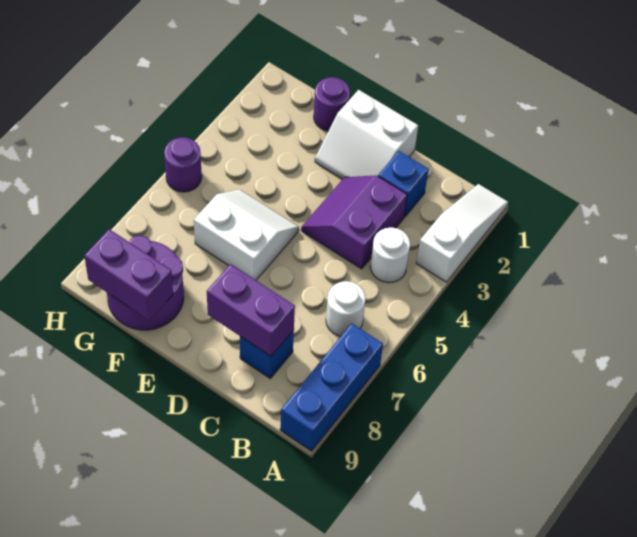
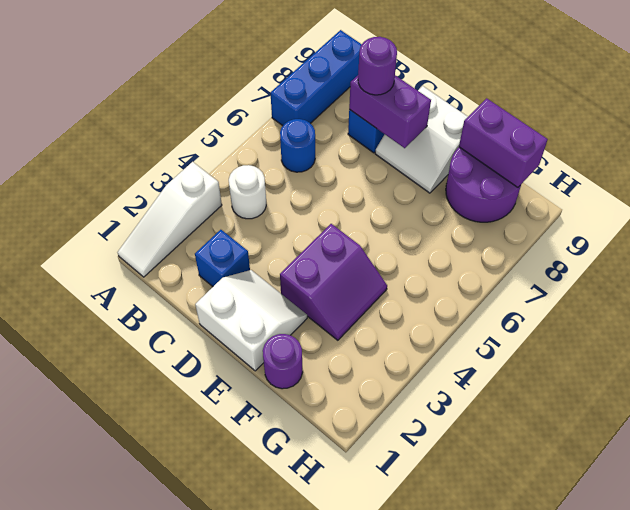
white round brick B6 level 1 -> blue round brick B6 level 1
purple slope C3:D4 level 1 top C -> purple slope E3:F4 level 1 top E
white slope E5:F6 level 1 top 6 -> white slope D8:E9 level 1 top 9
purple round brick H5 level 1 -> purple round brick C8 level 3

